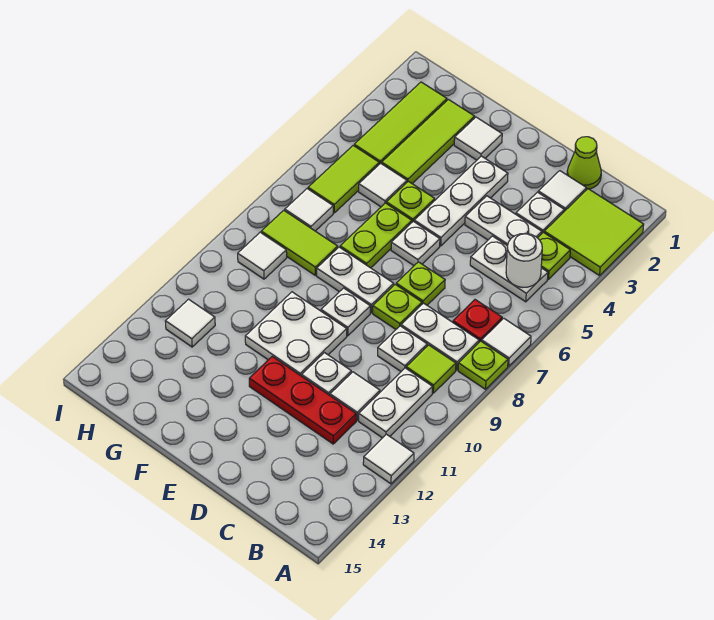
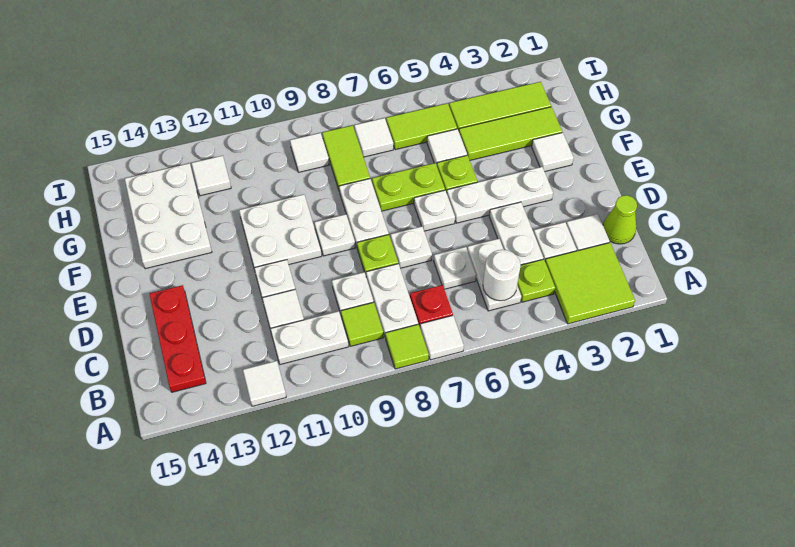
lime plate A8 level 1 -> lime tile A8 level 1
none -> white plate C6 level 1
red plate C12:E12 level 1 -> red plate B14:D14 level 1
lime plate D7 level 1 -> white plate D7 level 1
none -> white plate F13:H14 level 1

